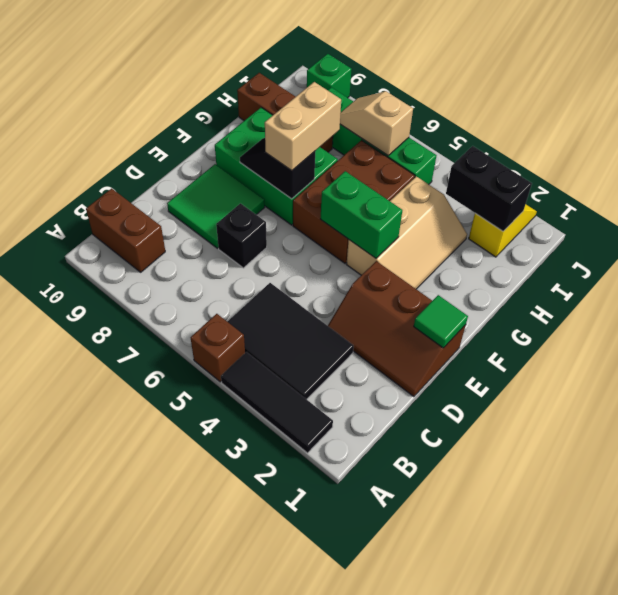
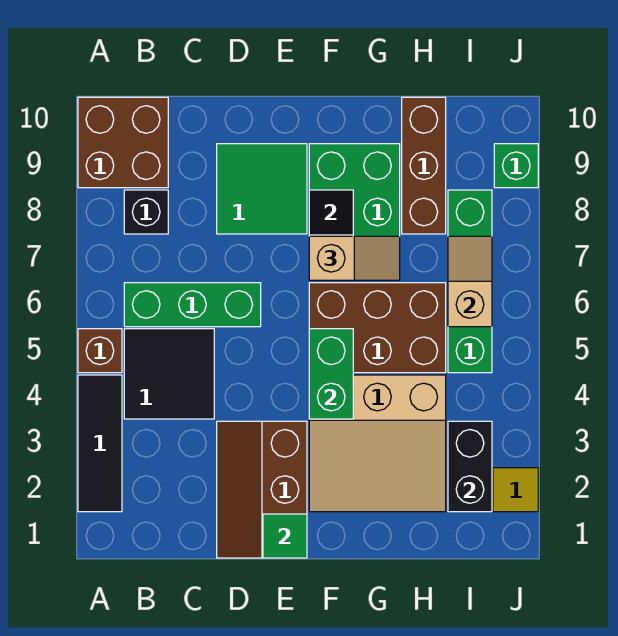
black tile B3:C5 level 1 -> black tile B4:C5 level 1
none -> green brick B6:D6 level 1
brown brick B9:B10 level 1 -> brown brick A9:B10 level 1
black brick D7 level 1 -> black brick B8 level 1
tan slope F3:H4 level 1 top 4 -> tan slope F2:H4 level 1 top 4
tan brick F7:G7 level 3 -> tan slope F7:G7 level 3 top F

